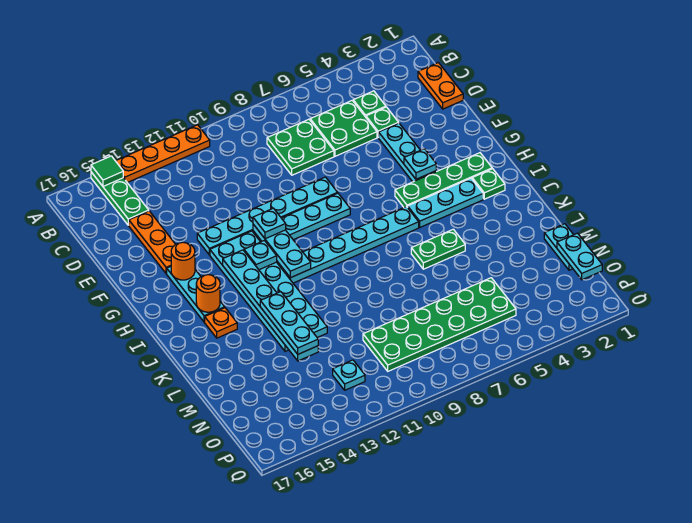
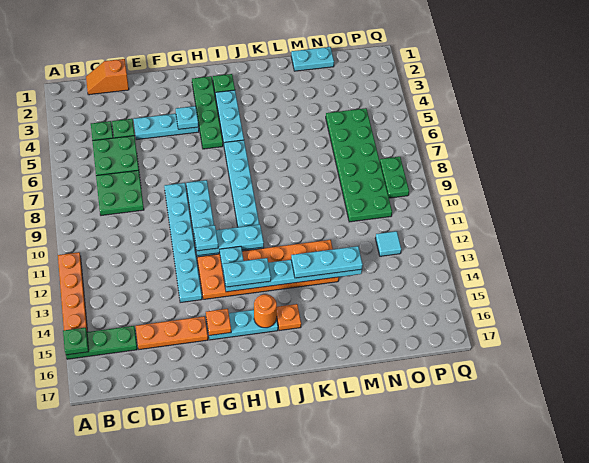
green tile A15 level 2 -> green plate A15 level 2
orange plate C1:D1 level 1 -> orange slope C1:D1 level 1 top D
cyan plate G12:L13 level 1 -> orange plate G12:L13 level 1
orange round brick G15 level 2 -> orange plate G15 level 2
green plate K5:K6 level 1 -> green plate P8:P9 level 1
cyan plate N1:O1 level 2 -> cyan plate H13:I13 level 3
cyan plate O12 level 1 -> cyan tile O12 level 1

